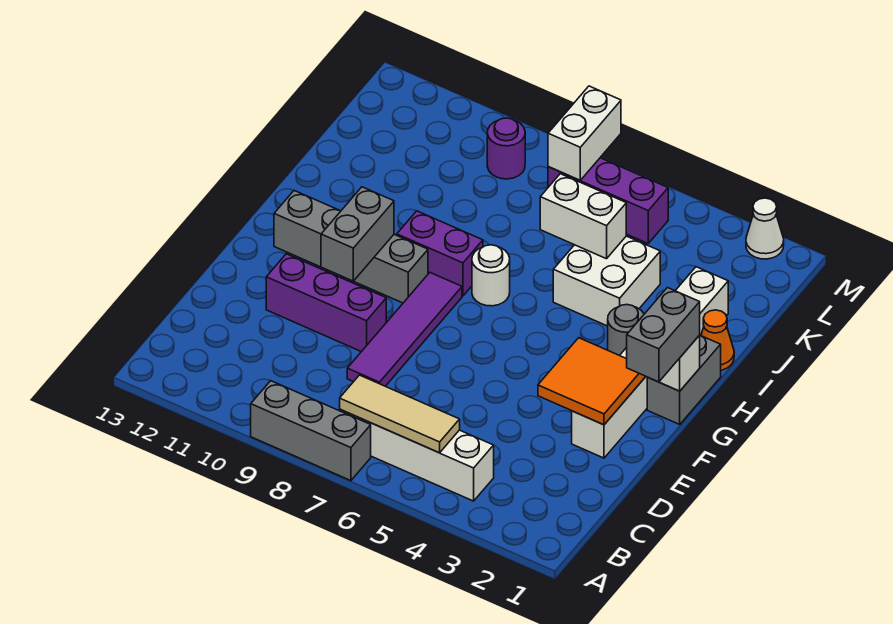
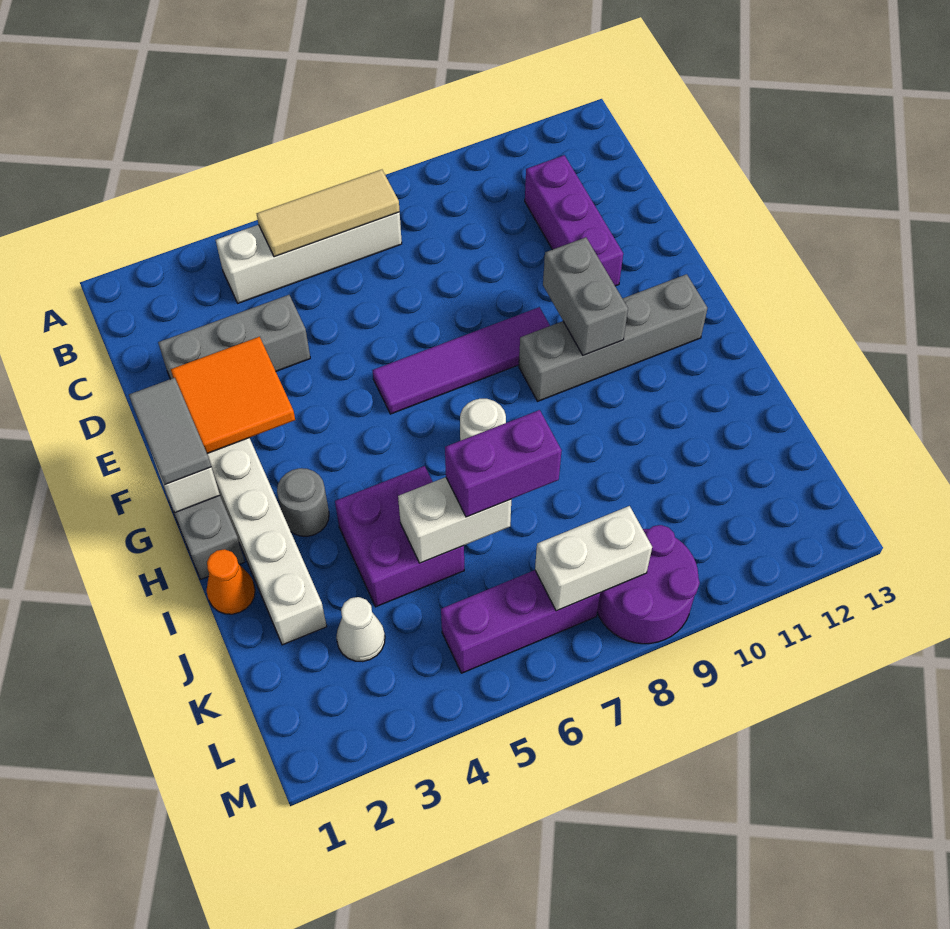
grey brick A7:A9 level 1 -> grey brick D2:D4 level 1
purple tile D8:G8 level 1 -> purple tile F6:F9 level 1
purple brick E9:E11 level 1 -> purple brick C11:E11 level 1
grey brick F1:G1 level 3 -> grey tile F1:G1 level 3
purple brick H8:H9 level 1 -> purple brick J6:J7 level 3
white brick I4:J5 level 1 -> purple brick I4:J5 level 1
white brick L7:M7 level 2 -> white brick L7:L8 level 2
purple round brick L9 level 1 -> purple round brick L8:M9 level 1
white cone M2 level 1 -> white cone K3 level 1

